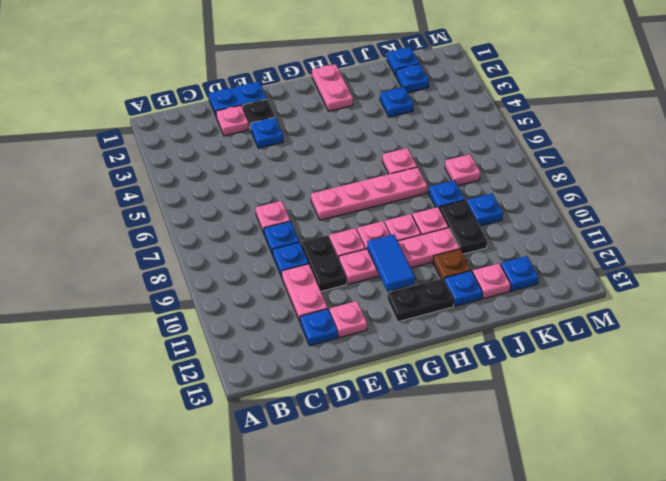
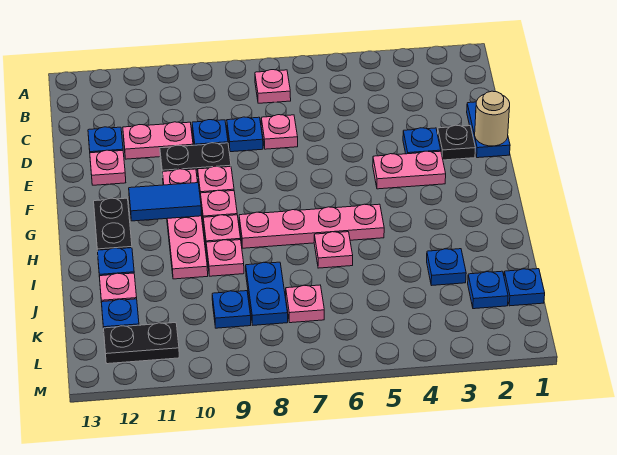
pink plate D2 level 1 -> pink plate B7 level 1
none -> tan round brick E1 level 2
pink plate F7:I7 level 1 -> pink plate H5:H8 level 1
pink plate H1:H2 level 1 -> pink plate F3:F4 level 1
brown plate I11 level 1 -> none
blue plate J8 level 1 -> blue plate J8:K8 level 1
black plate J9:J10 level 1 -> black plate L11:L12 level 1

